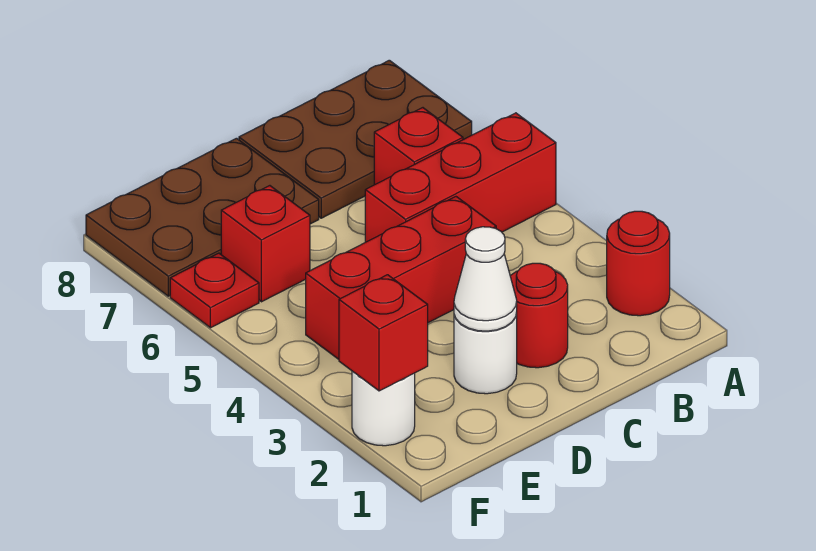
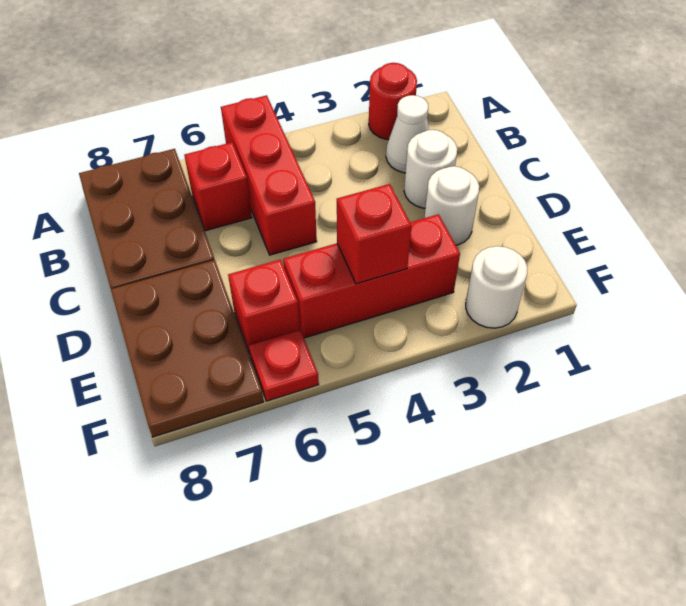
red round brick C2 level 1 -> white round brick C2 level 1
red brick C4:E4 level 1 -> red brick E3:E5 level 1
white cone D2 level 2 -> white cone B2 level 1
red brick F2 level 2 -> red brick E4 level 2

